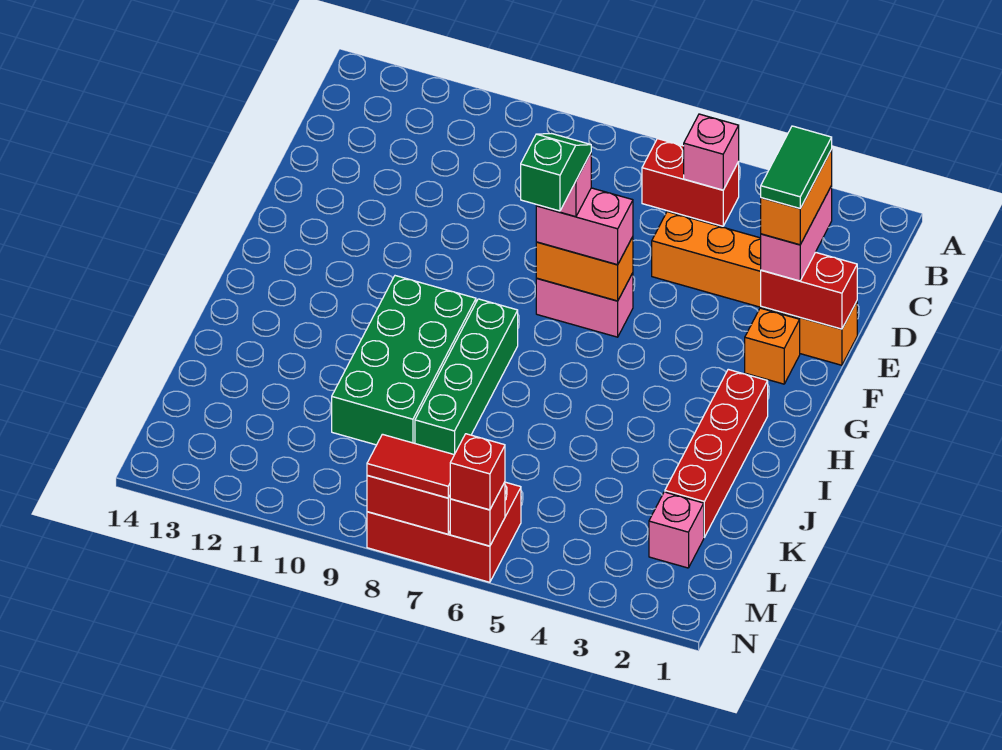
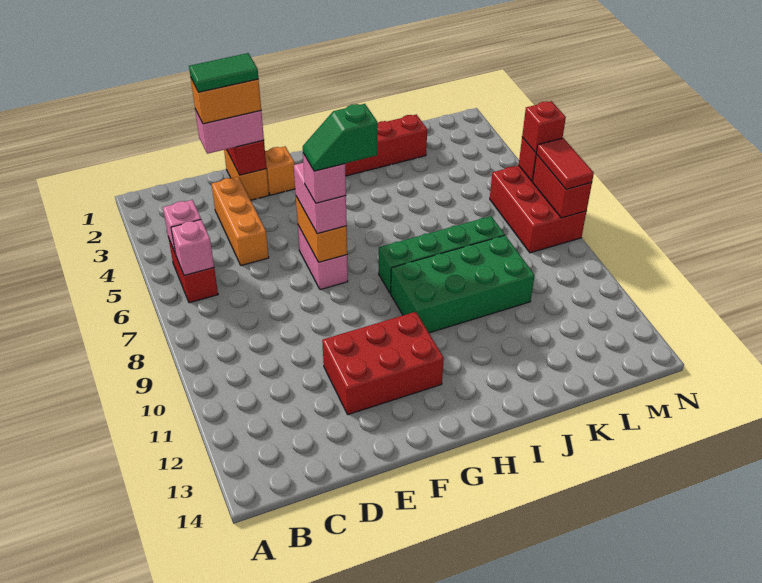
none -> red brick E11:G12 level 1
pink brick L2 level 1 -> pink brick B6 level 2

